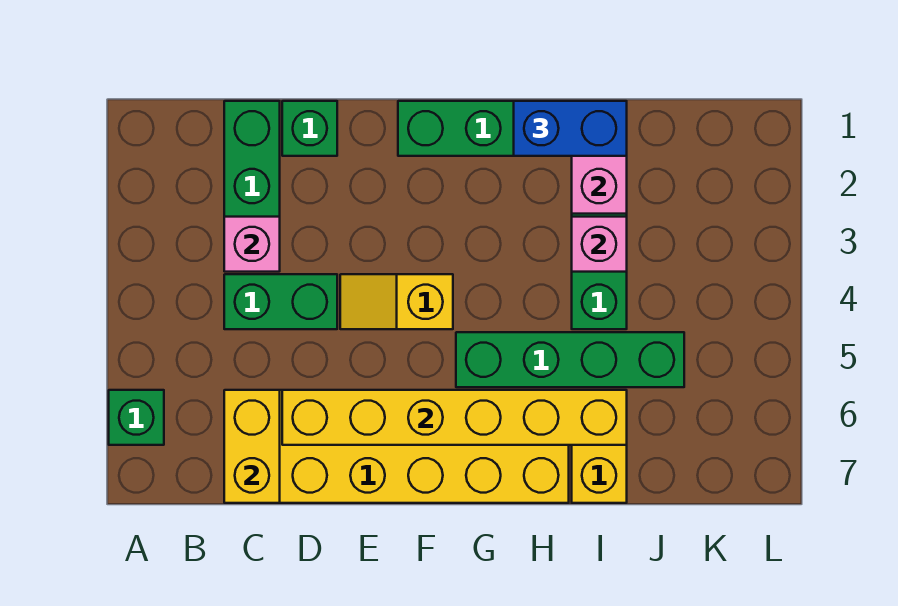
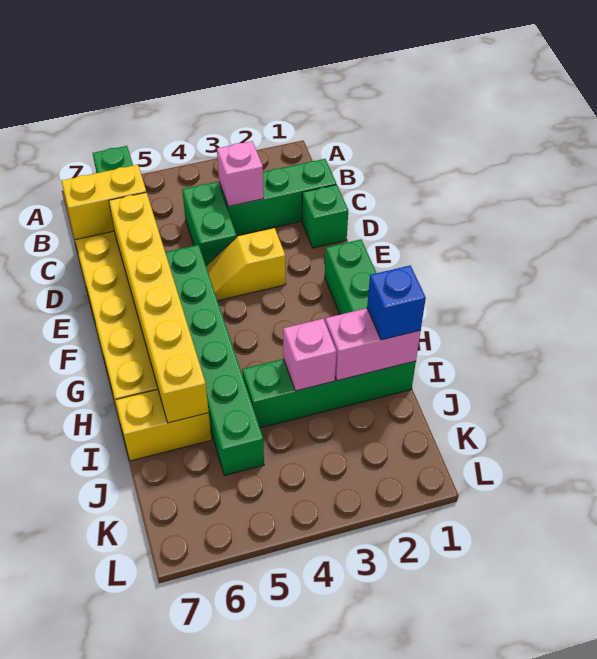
yellow slope E4:F4 level 1 top F -> yellow slope E3:E4 level 1 top 3
green brick G5:J5 level 1 -> green brick E5:J5 level 1
blue brick H1:I1 level 3 -> blue brick I1 level 3

